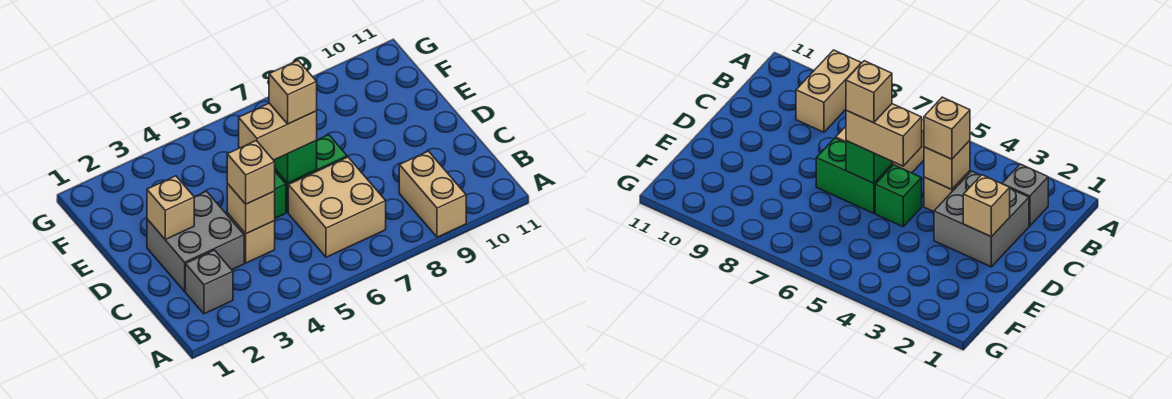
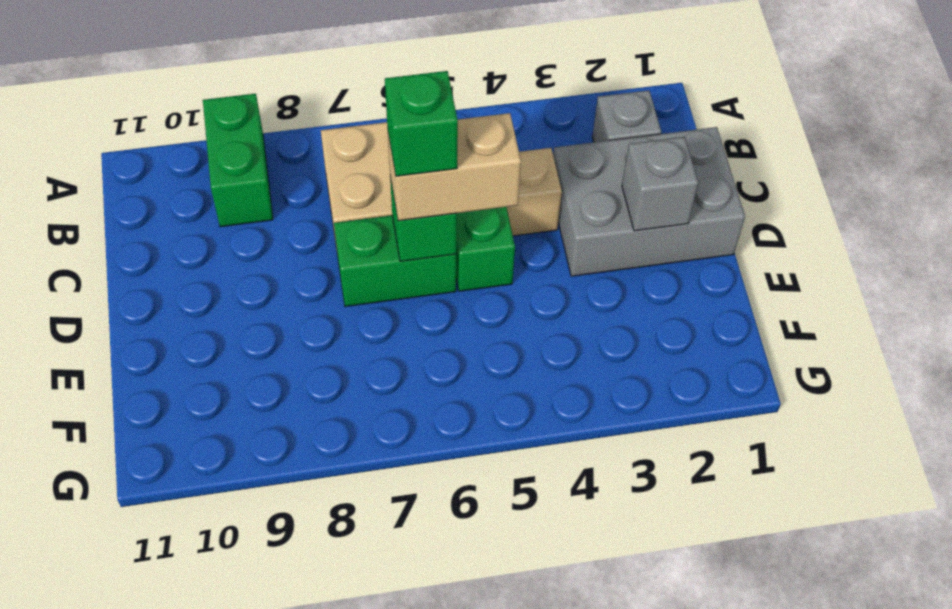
tan brick A9:B9 level 1 -> green brick A9:B9 level 1
grey brick C2:D3 level 1 -> grey brick C1:D3 level 1
tan brick C4 level 2 -> none
tan brick C4 level 3 -> none
tan brick D2 level 2 -> grey brick D2 level 2
tan brick D6 level 4 -> green brick D6 level 4

